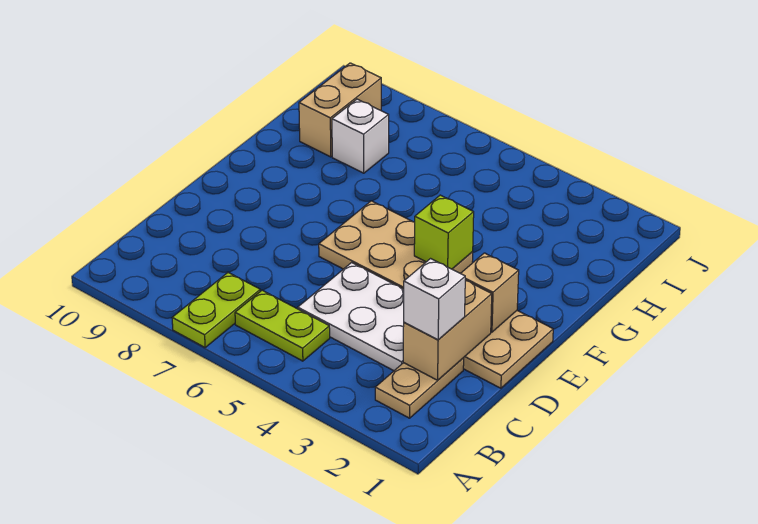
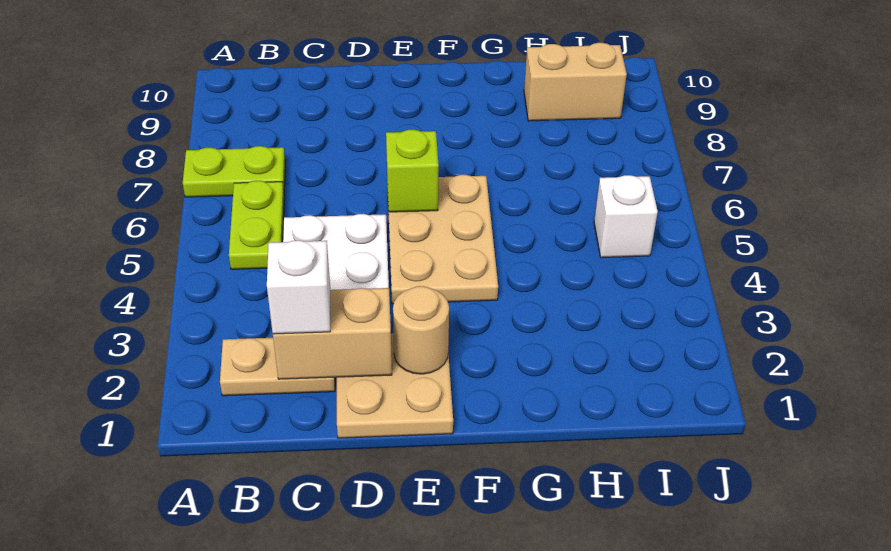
tan brick E2 level 2 -> tan round brick E2 level 2
lime brick F4 level 2 -> lime brick E6 level 2
white brick H8 level 1 -> white brick I5 level 1

